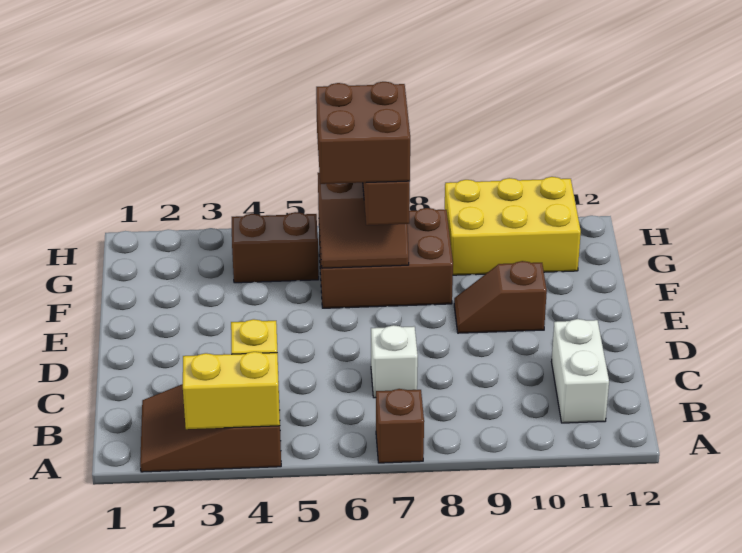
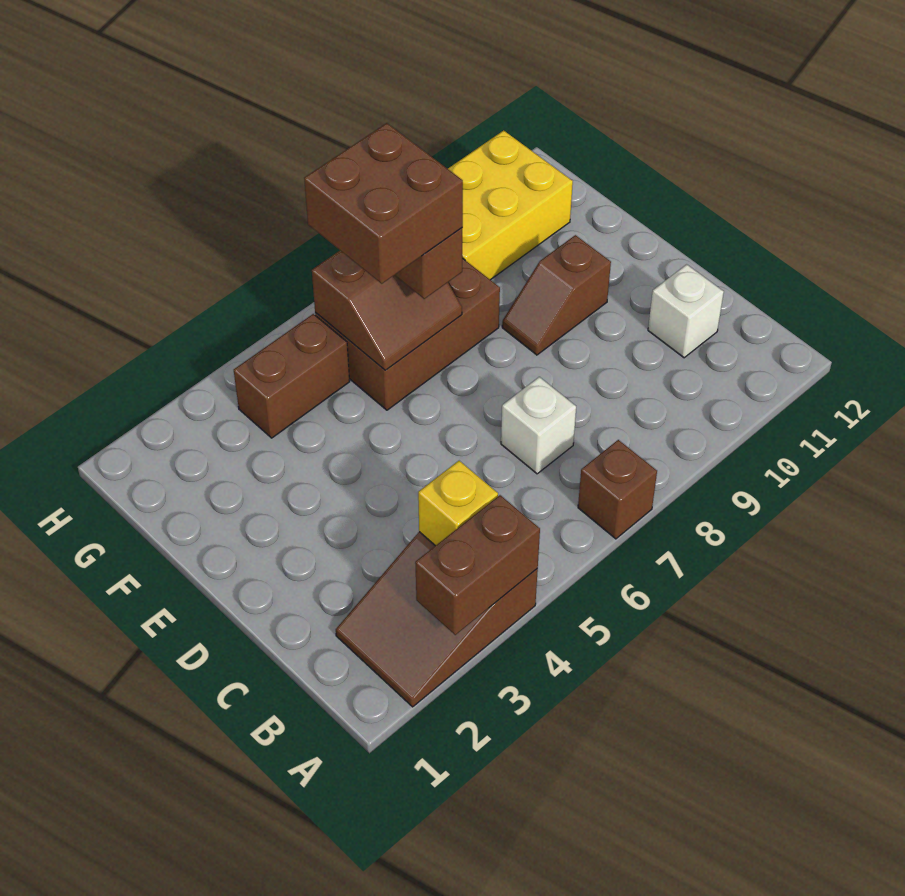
yellow brick A3:A4 level 2 -> brown brick A3:A4 level 2
white brick B11:C11 level 1 -> white brick C11 level 1

